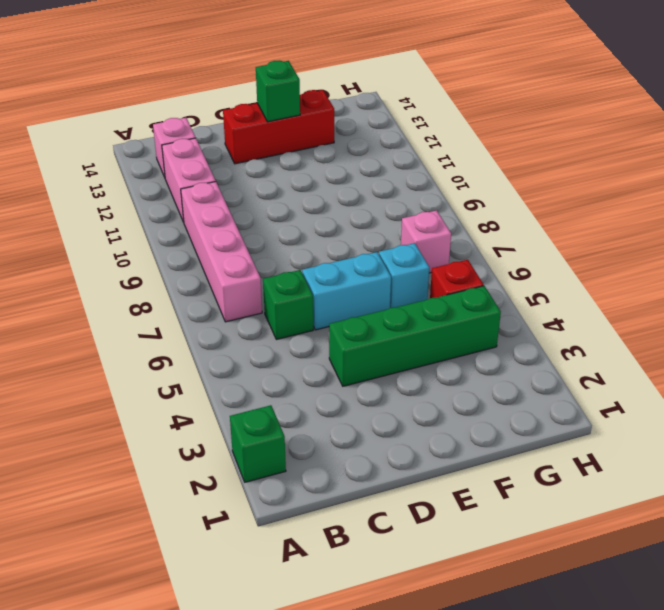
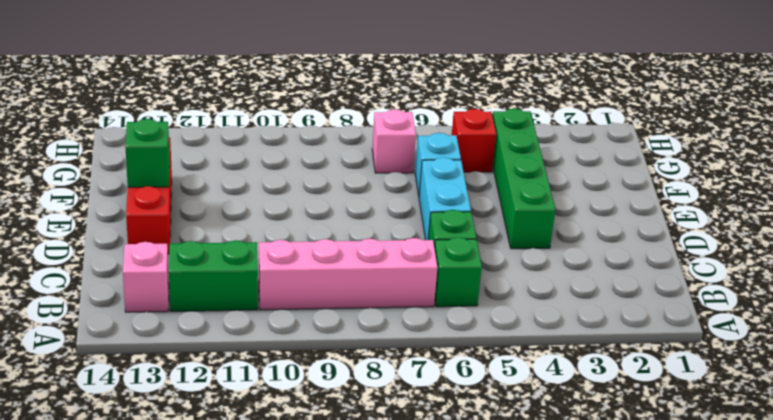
green brick A2 level 1 -> green brick B6 level 1
pink brick B11:B12 level 1 -> green brick B11:B12 level 1

